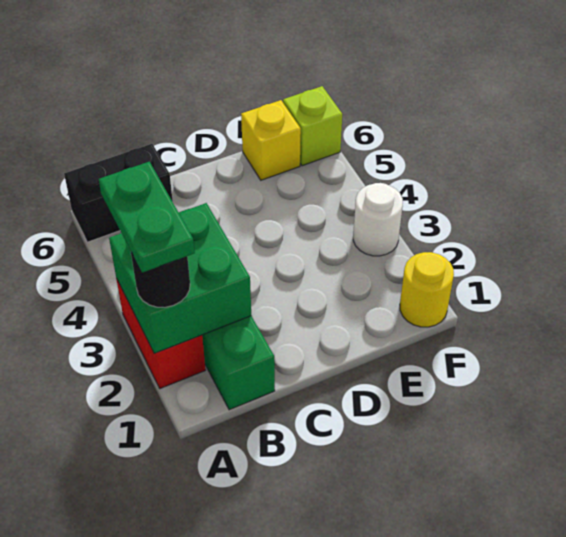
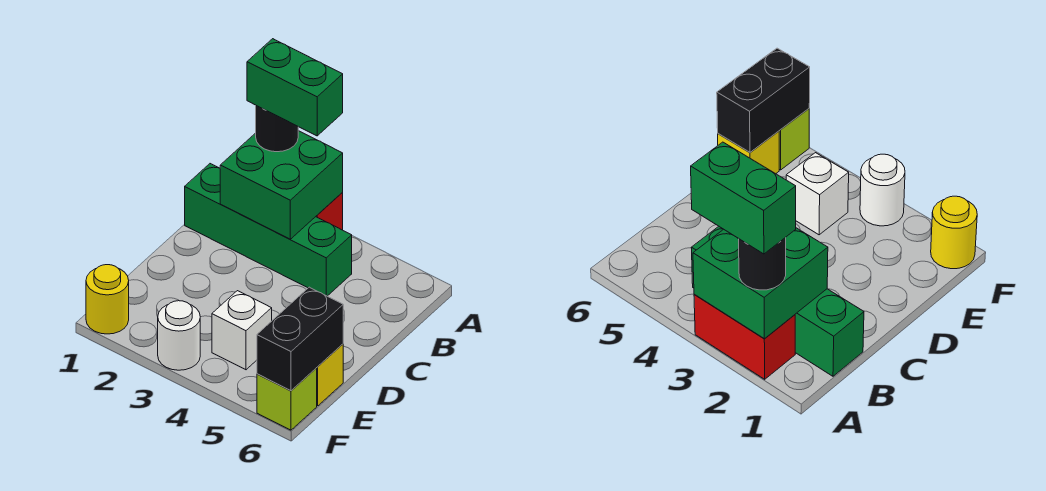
green plate A2:A3 level 4 -> green brick A2:A3 level 4
black brick A6:B6 level 1 -> black brick E6:F6 level 2
none -> white brick E4 level 1

